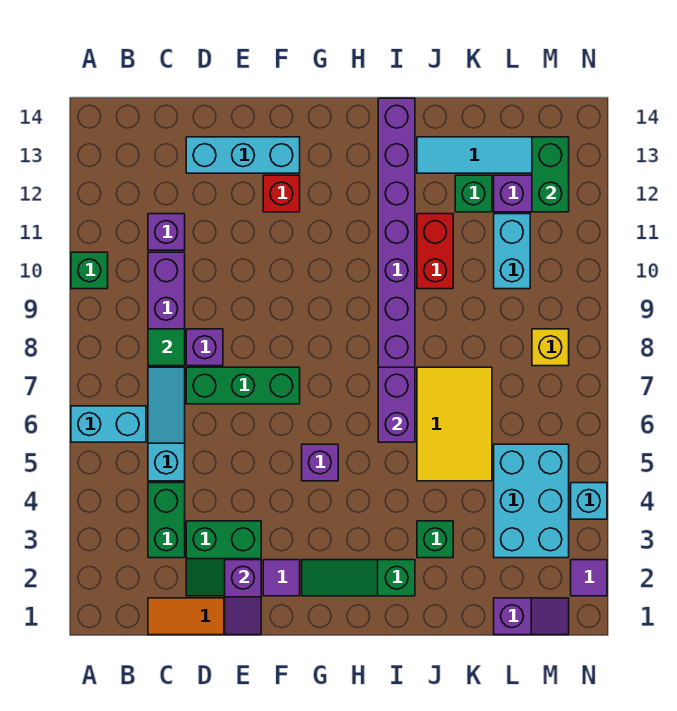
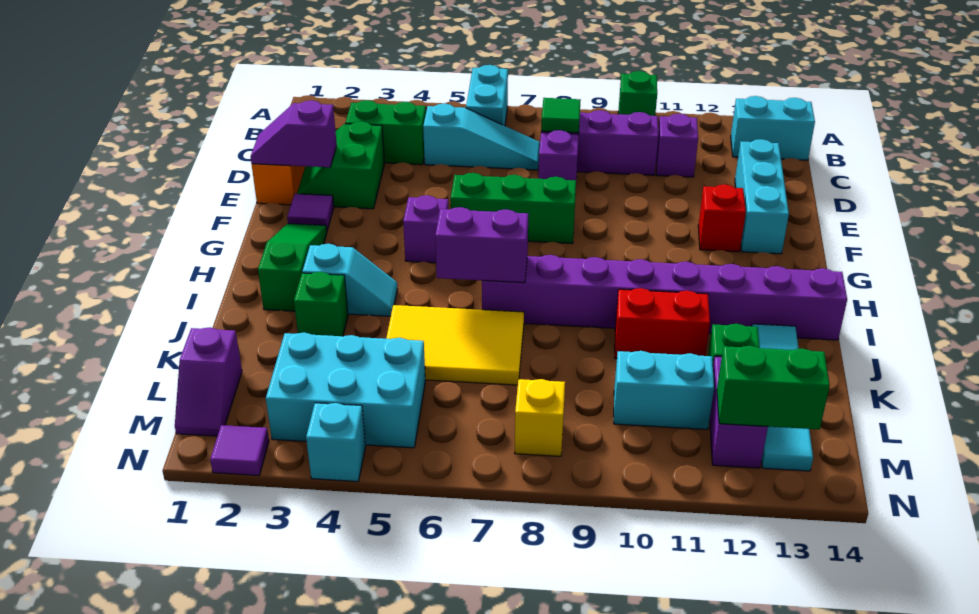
none -> cyan brick B13:B14 level 1
green brick D7:F7 level 1 -> green brick F6:F8 level 1
none -> cyan slope I3:I4 level 1 top 3

